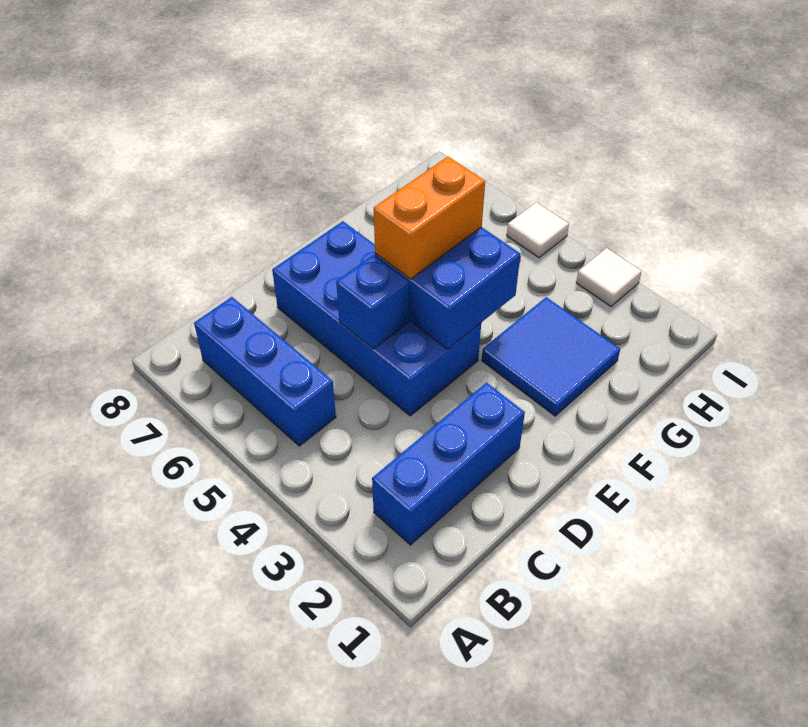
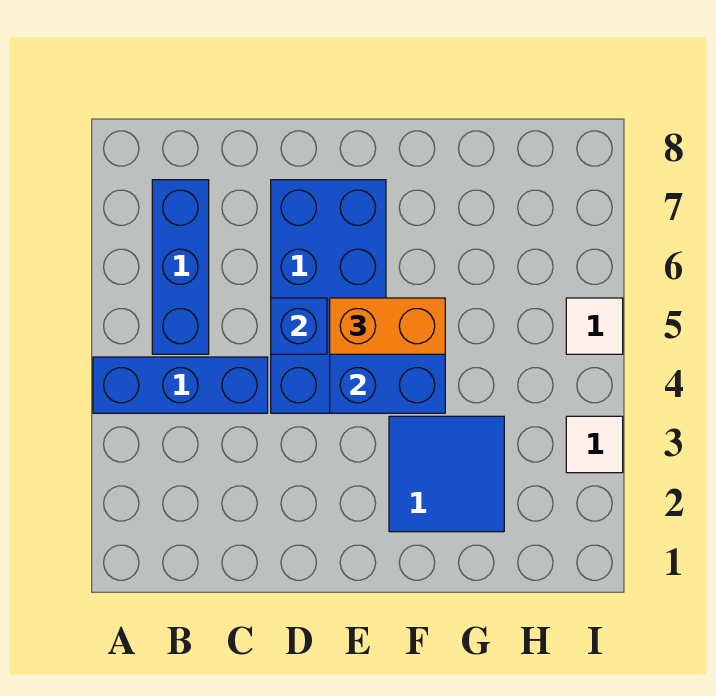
blue brick B2:D2 level 1 -> blue brick A4:C4 level 1

